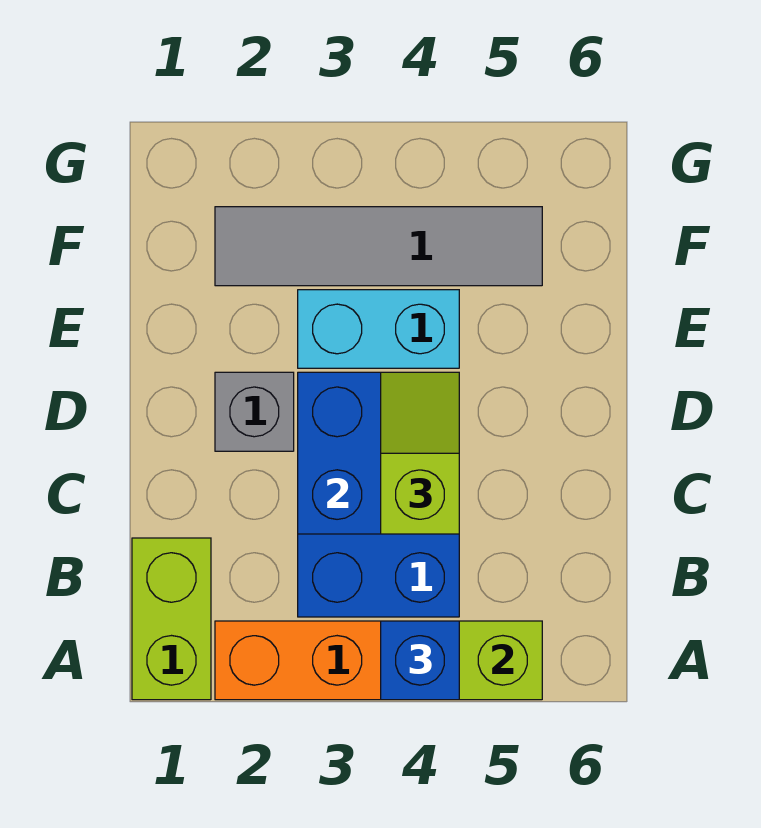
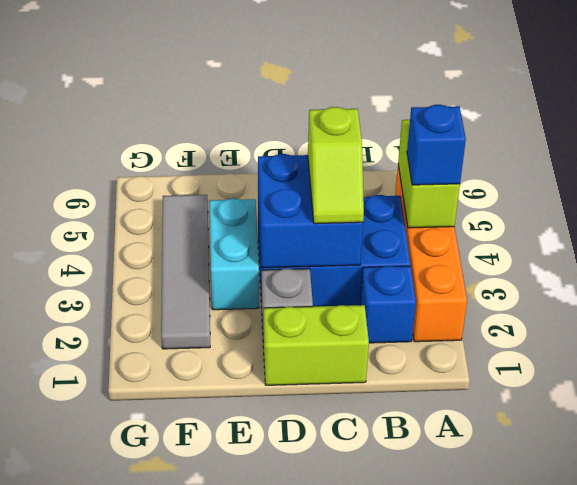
lime brick A1:B1 level 1 -> lime brick C1:D1 level 1
none -> blue brick B2 level 1
lime slope C4:D4 level 3 top C -> lime slope C3:C4 level 3 top 4

